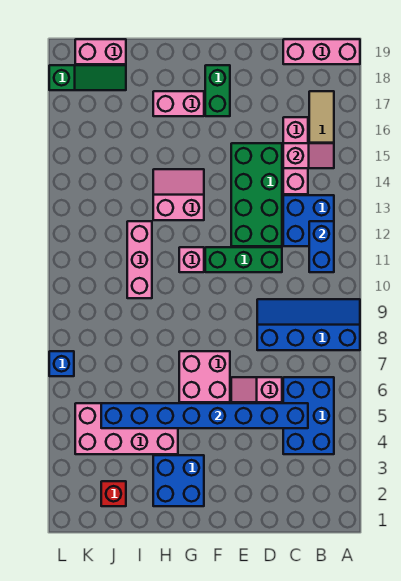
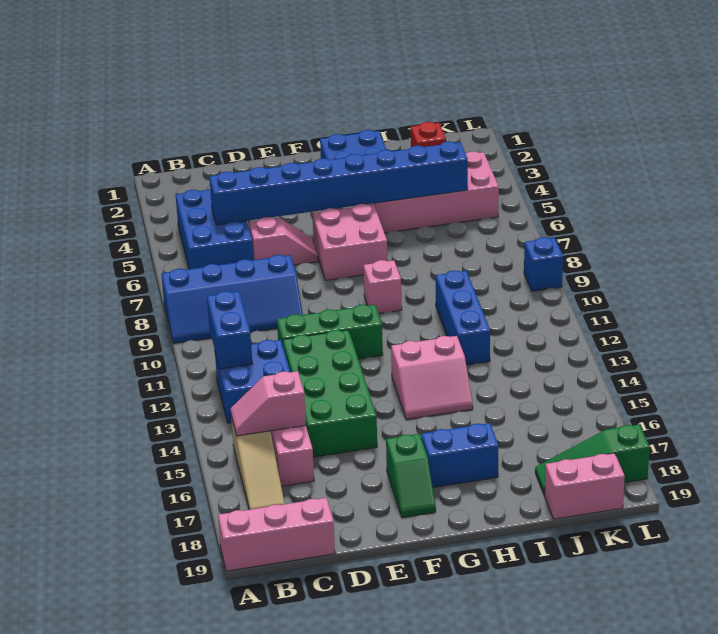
green brick F17:F18 level 1 -> green slope F17:F18 level 1 top 17
pink brick G11 level 1 -> pink brick G9 level 1
pink brick G17:H17 level 1 -> blue brick G17:H17 level 1
pink brick I10:I12 level 1 -> blue brick I10:I12 level 1
blue brick L7 level 1 -> blue brick L9 level 1

